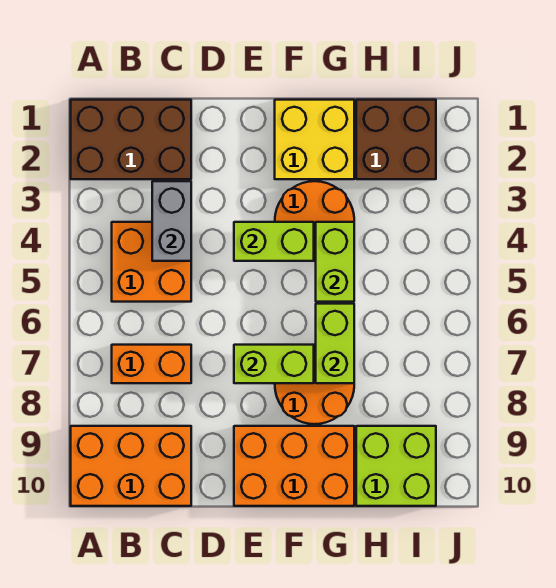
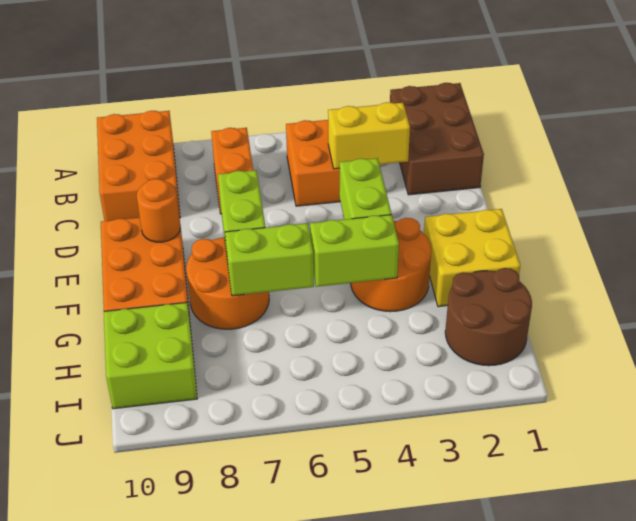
grey brick C3:C4 level 2 -> yellow brick C3:C4 level 2
none -> orange round brick E9 level 2
brown brick H1:I2 level 1 -> brown round brick H1:I2 level 1

